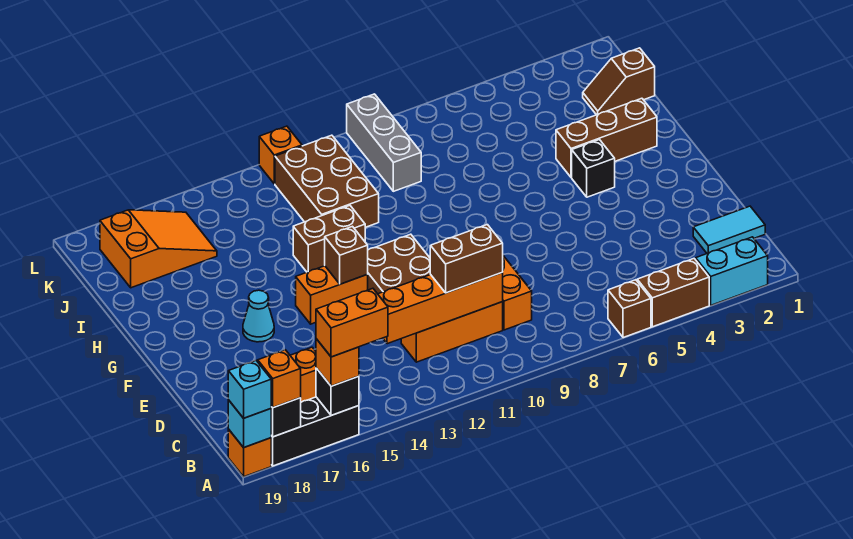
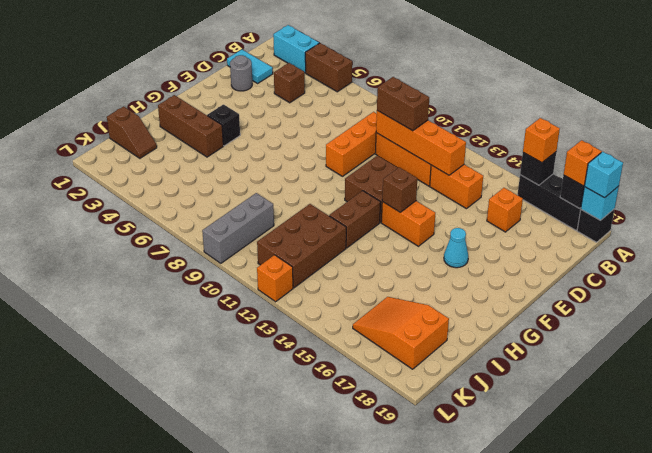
brown brick A6 level 1 -> brown brick C4 level 1
orange brick A15:A16 level 4 -> orange brick C13:C14 level 1
orange brick A19 level 1 -> black brick A19 level 1
none -> grey round brick D2 level 1
brown brick H12:H13 level 1 -> brown brick G12:H12 level 1

